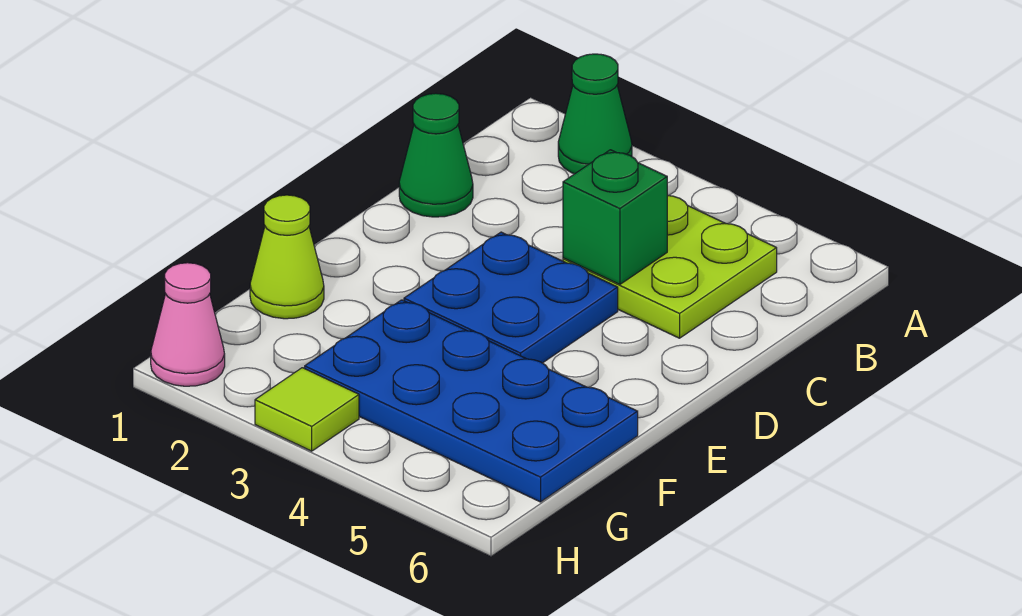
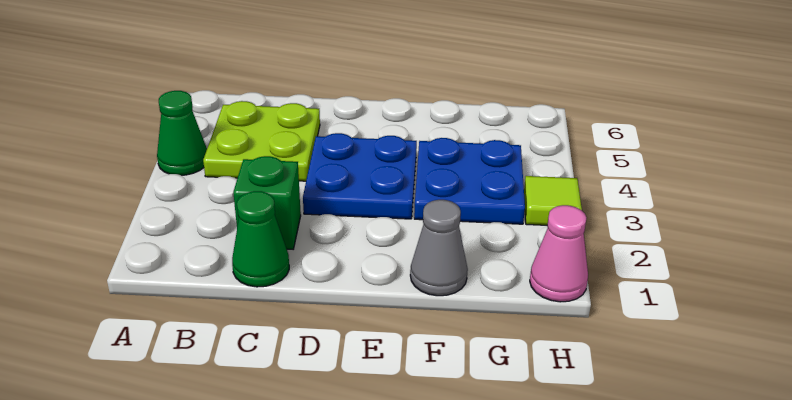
green cone A2 level 1 -> green cone A4 level 1
green brick C4 level 2 -> green brick C2 level 1
lime cone F1 level 1 -> grey cone F1 level 1
blue plate F3:G6 level 1 -> blue plate F3:G4 level 1

